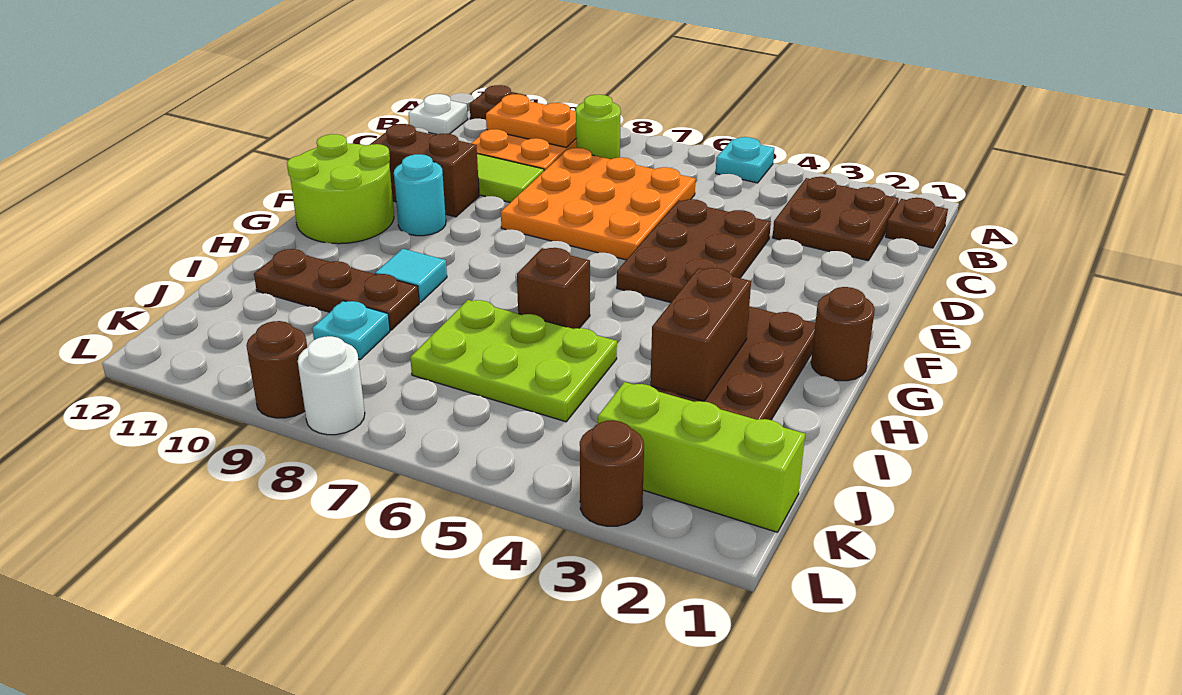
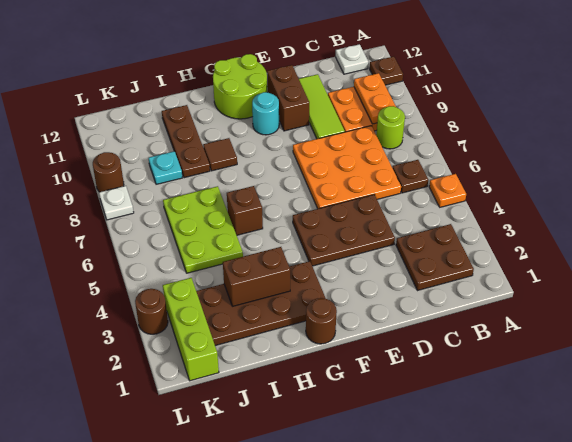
cyan plate A5 level 1 -> orange plate A5 level 1
brown plate B1 level 1 -> brown plate B6 level 1
cyan tile H9 level 1 -> brown tile H9 level 1
white round brick L8 level 1 -> white plate L8 level 1

